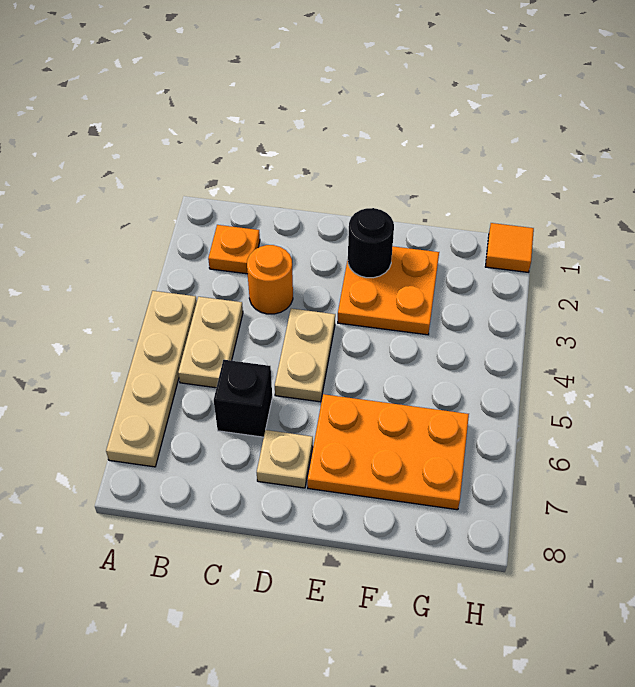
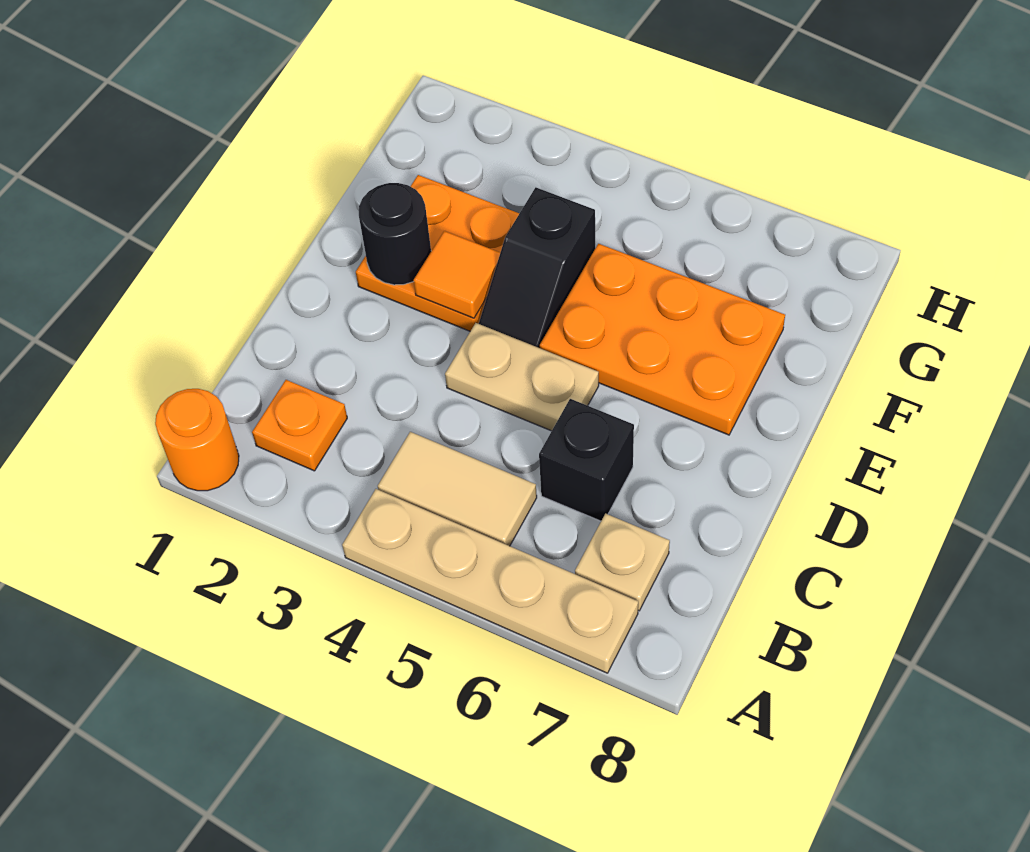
tan plate B4:B5 level 1 -> tan tile B4:B5 level 1
orange round brick C3 level 1 -> orange round brick A1 level 1
tan plate D7 level 1 -> tan plate B7 level 1
none -> black slope E4:F4 level 1 top F
orange plate E6:G7 level 1 -> orange plate E5:F7 level 1
orange tile H1 level 1 -> orange tile E3 level 2

